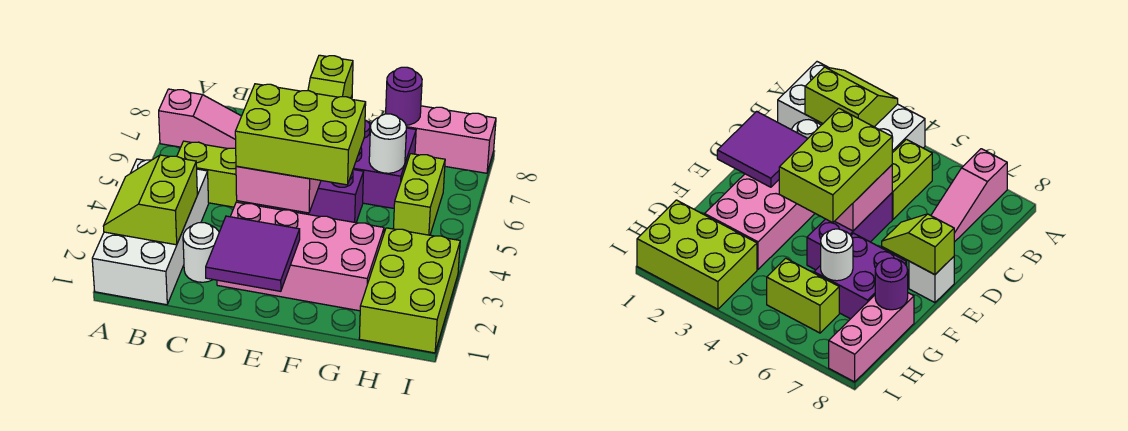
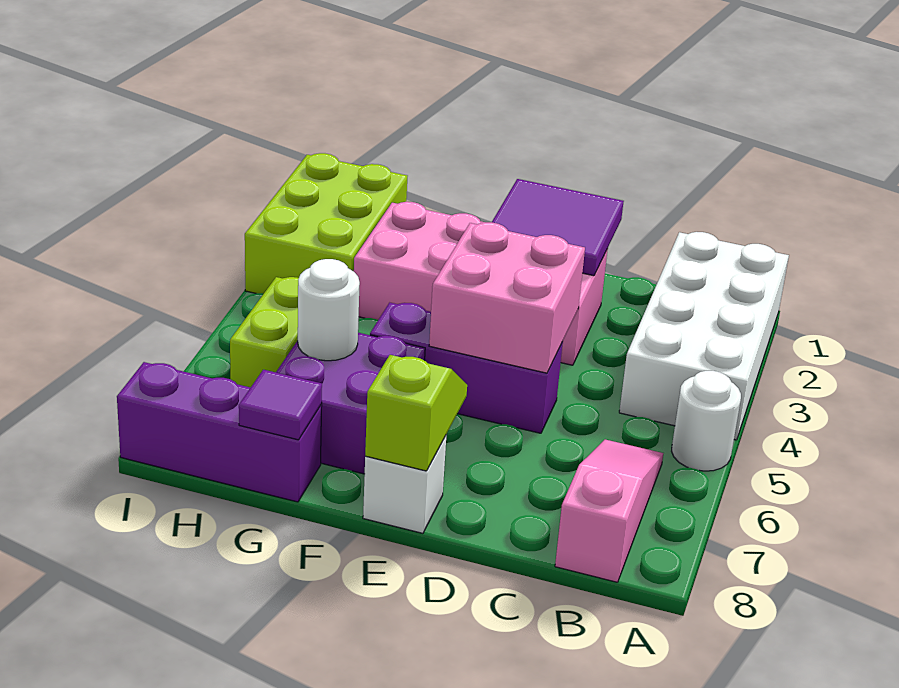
lime slope A2:B3 level 2 top B -> none
pink slope A7:C7 level 1 top A -> pink slope B6:B8 level 1 top 8
lime brick B5:C5 level 1 -> none
white round brick C2 level 1 -> white round brick A5 level 1
lime brick D4:F5 level 3 -> none
pink brick G8:I8 level 1 -> purple brick G8:I8 level 1
purple round brick G8 level 2 -> purple tile G8 level 2

